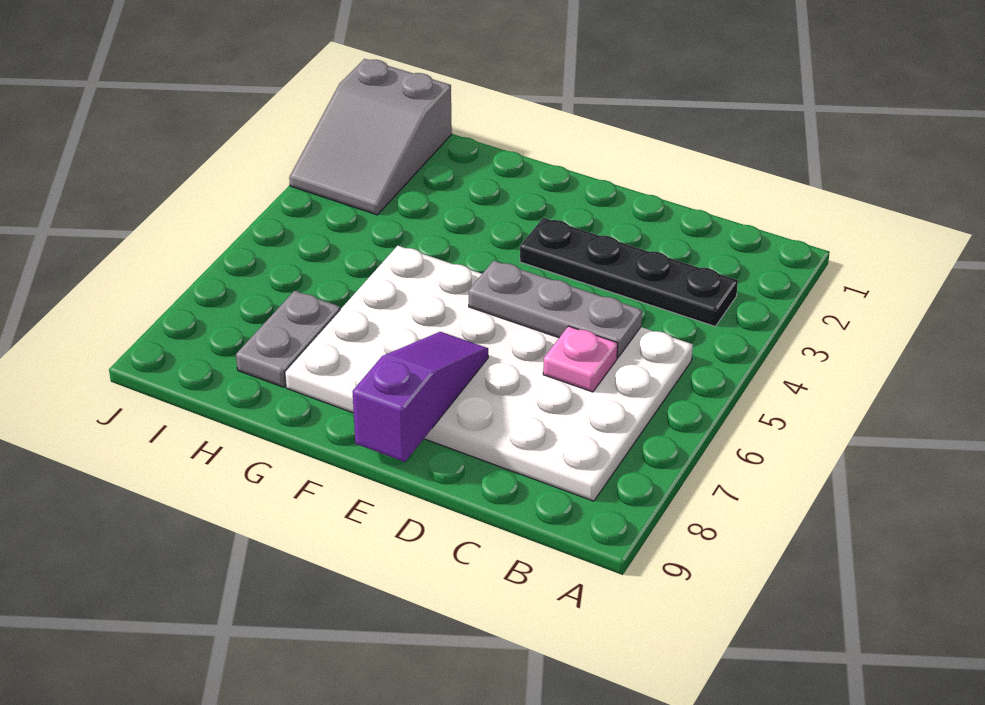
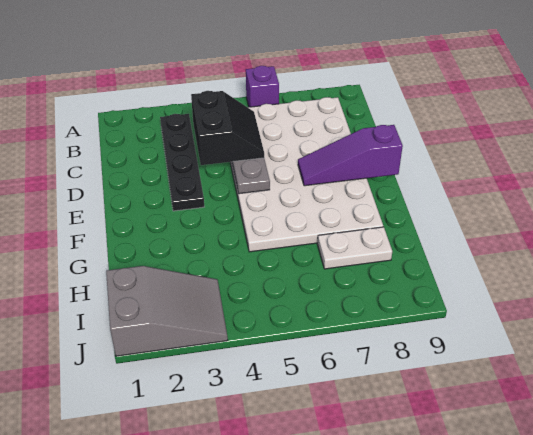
none -> purple brick A6 level 1
none -> black slope C4:D5 level 3 top 4
pink plate C6 level 2 -> none
grey plate H7:H8 level 1 -> white plate H7:H8 level 1

